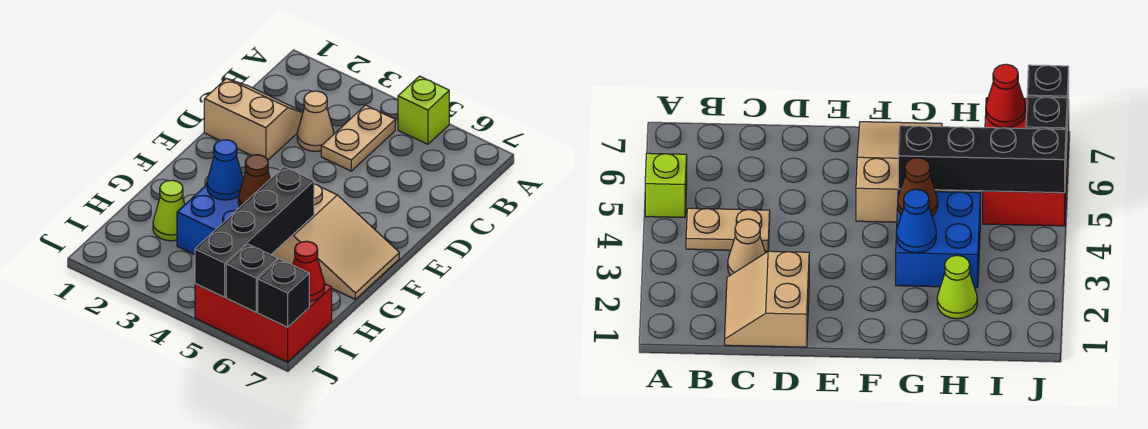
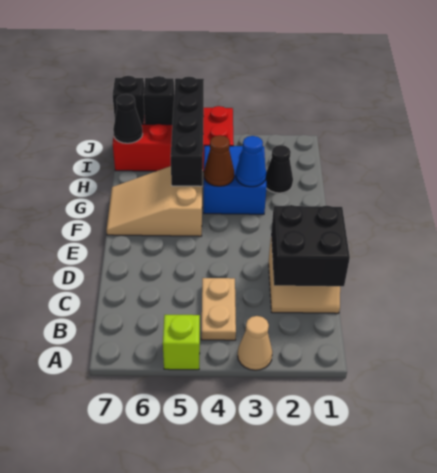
none -> black brick C1:D2 level 2
tan cone C3 level 1 -> tan cone A3 level 1
lime cone H2 level 1 -> black cone H2 level 1
red brick I5:J7 level 1 -> red brick I4:J7 level 1
red cone I7 level 2 -> black cone I7 level 2

